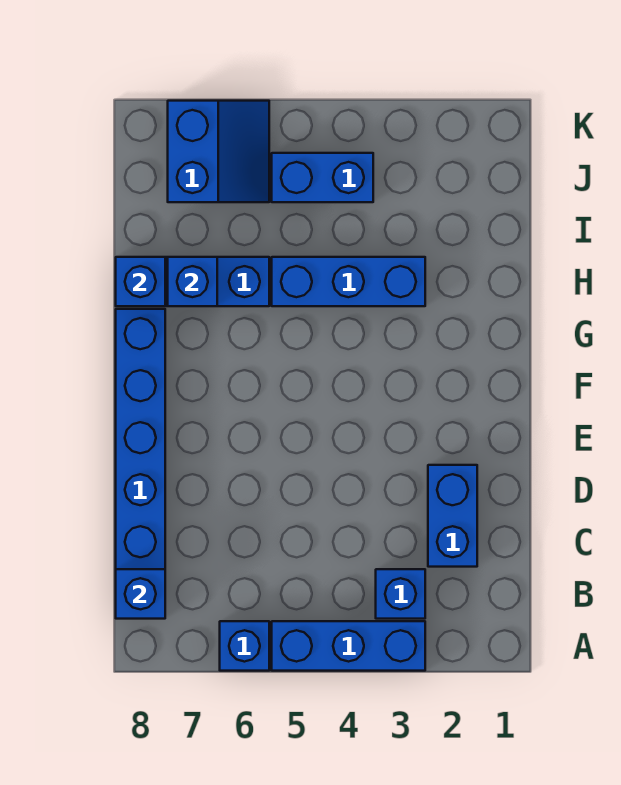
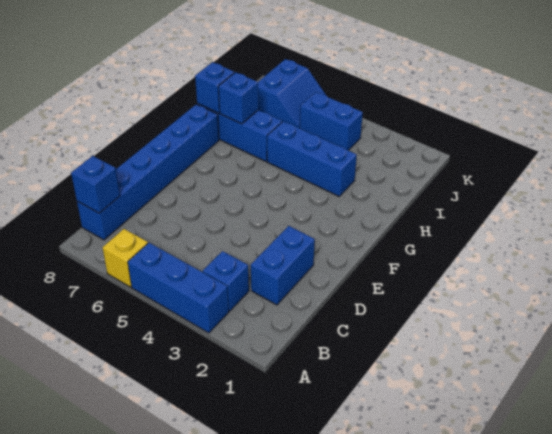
blue brick A6 level 1 -> yellow brick A6 level 1

